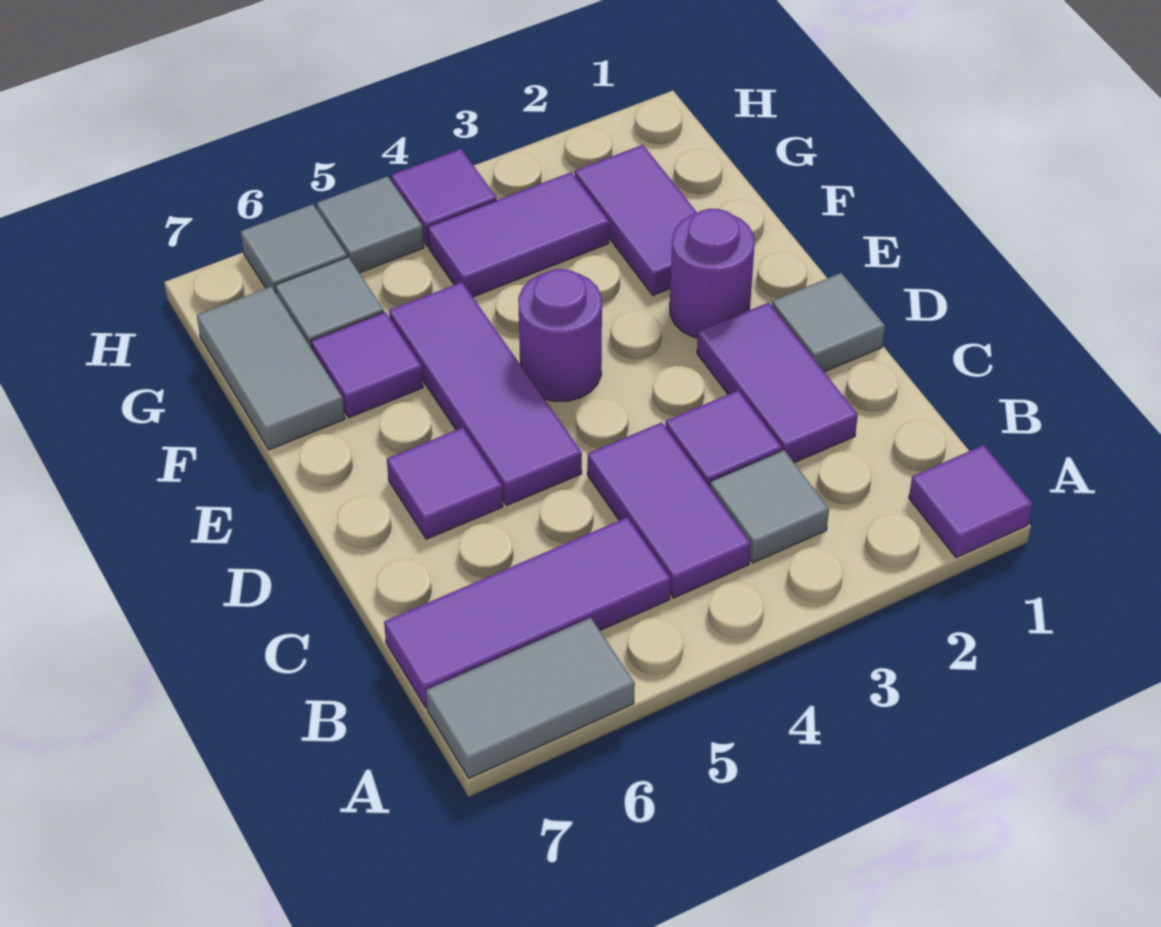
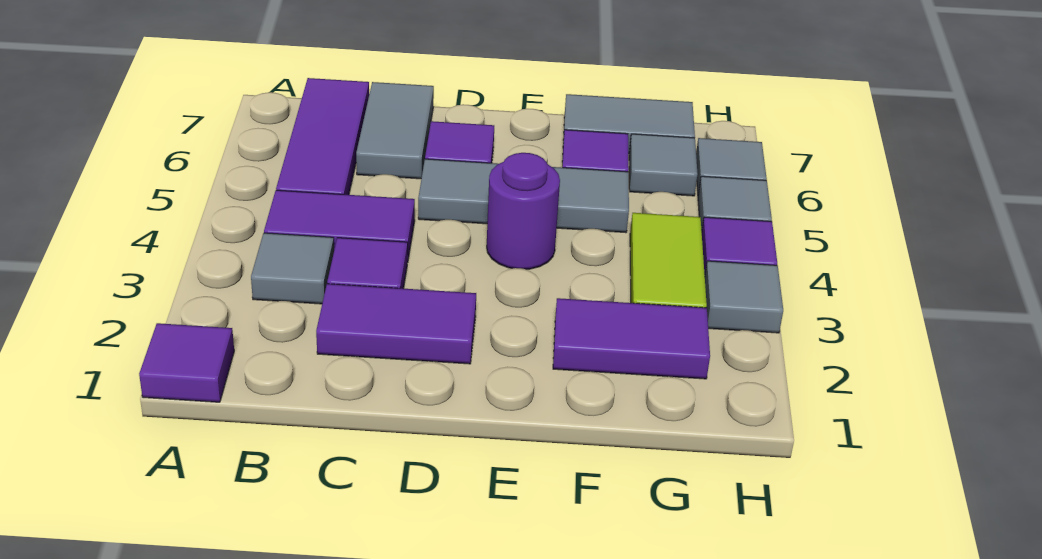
grey tile A6:A7 level 1 -> grey tile C6:C7 level 1
grey tile D1 level 1 -> grey tile H3 level 1
purple tile D5:F5 level 1 -> grey tile D5:F5 level 1
purple round brick E2 level 1 -> none
purple tile G3:G4 level 1 -> lime tile G3:G4 level 1

